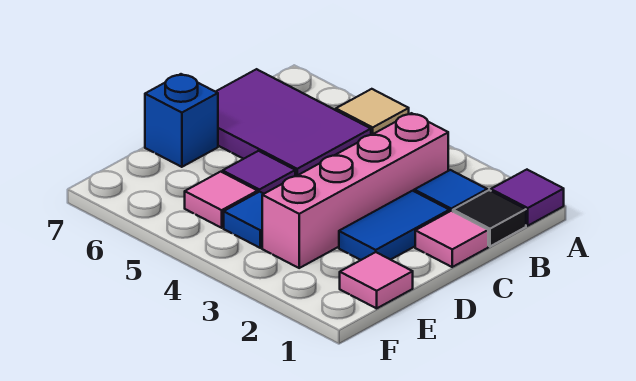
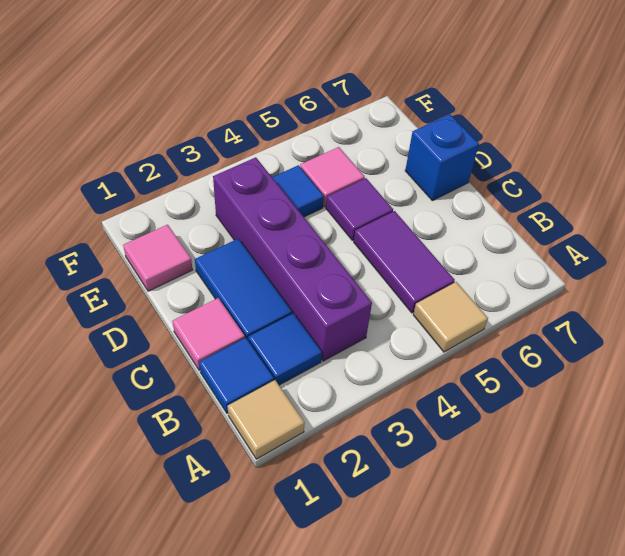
purple tile A1 level 1 -> tan tile A1 level 1
black tile B1 level 1 -> blue tile B1 level 1
pink brick B3:E3 level 1 -> purple brick B3:E3 level 1
purple tile B5:C7 level 1 -> purple tile B5:C5 level 1

